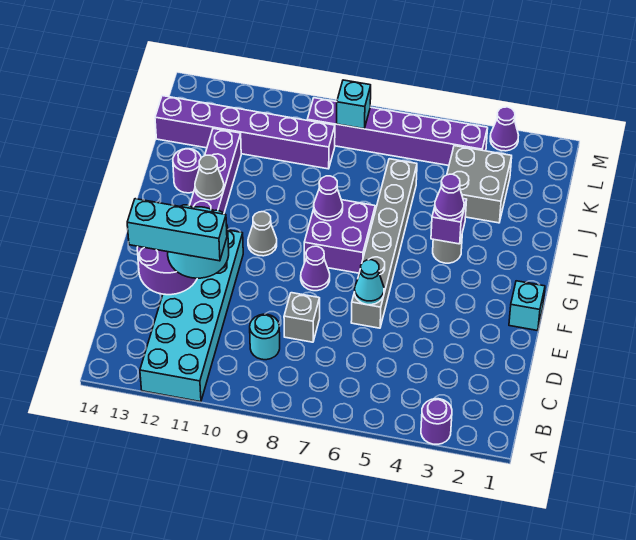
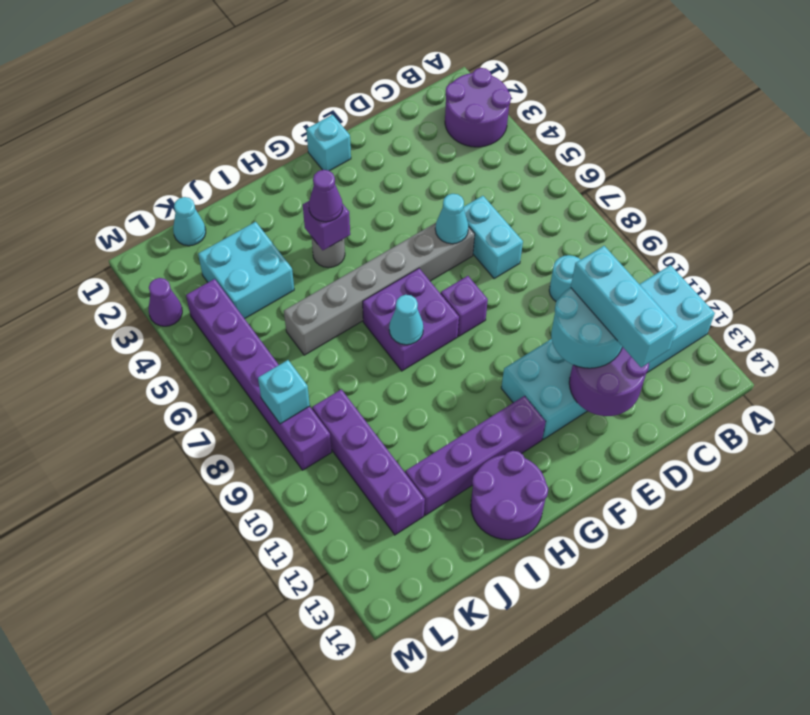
purple round brick A3 level 1 -> purple round brick A2:B3 level 1
none -> cyan brick D6:D7 level 1
grey brick D8 level 1 -> none
purple cone F8 level 1 -> purple brick F8 level 1
grey cone G10 level 1 -> none
purple cone H8 level 2 -> cyan cone H8 level 2
grey cone H12 level 2 -> none
purple round brick I13 level 1 -> purple round brick H13:I14 level 1
grey brick J3:K4 level 1 -> cyan brick J3:K4 level 1
none -> cyan cone K1 level 1
purple brick K9:K14 level 1 -> purple brick K9:K12 level 1

